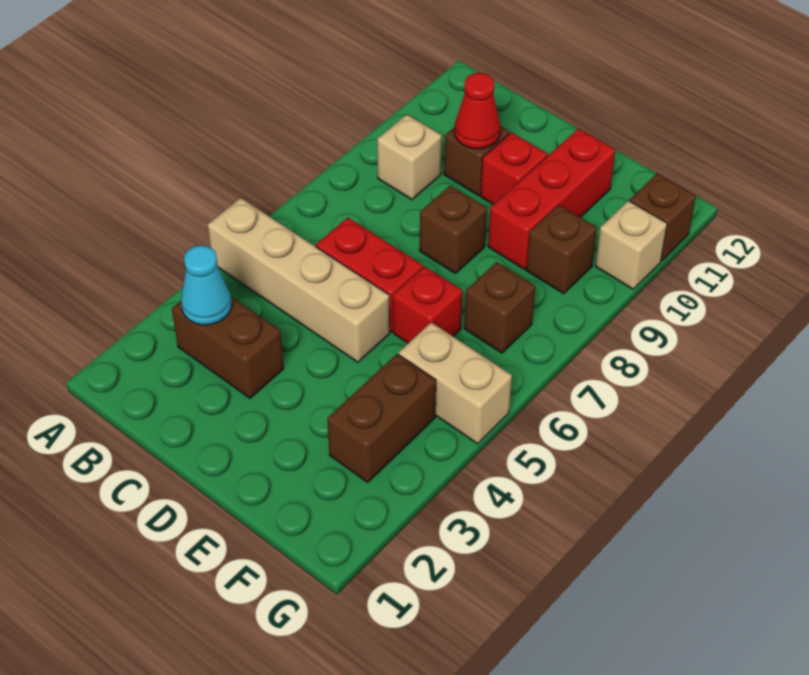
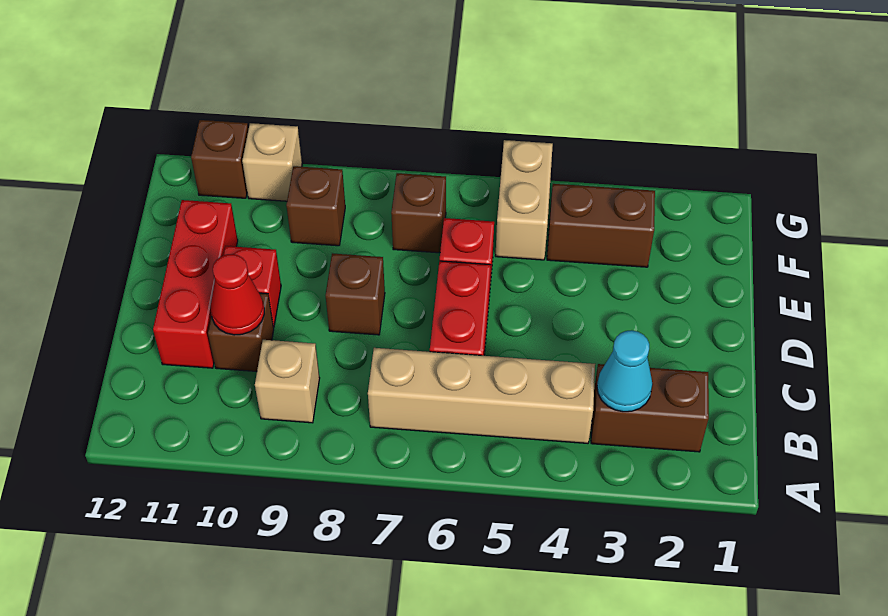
tan brick A5:D5 level 1 -> tan brick B4:B7 level 1
brown brick B3:C3 level 1 -> brown brick B2:B3 level 1
red brick E9:E11 level 1 -> red brick C11:E11 level 1

